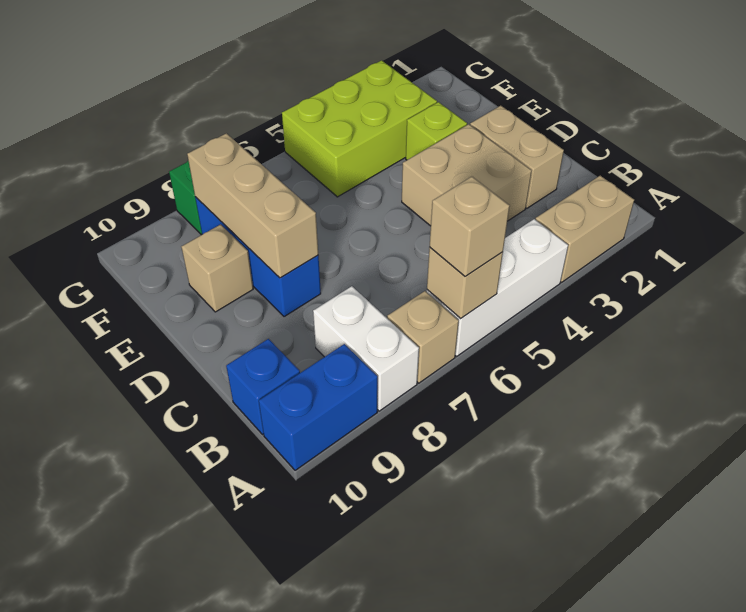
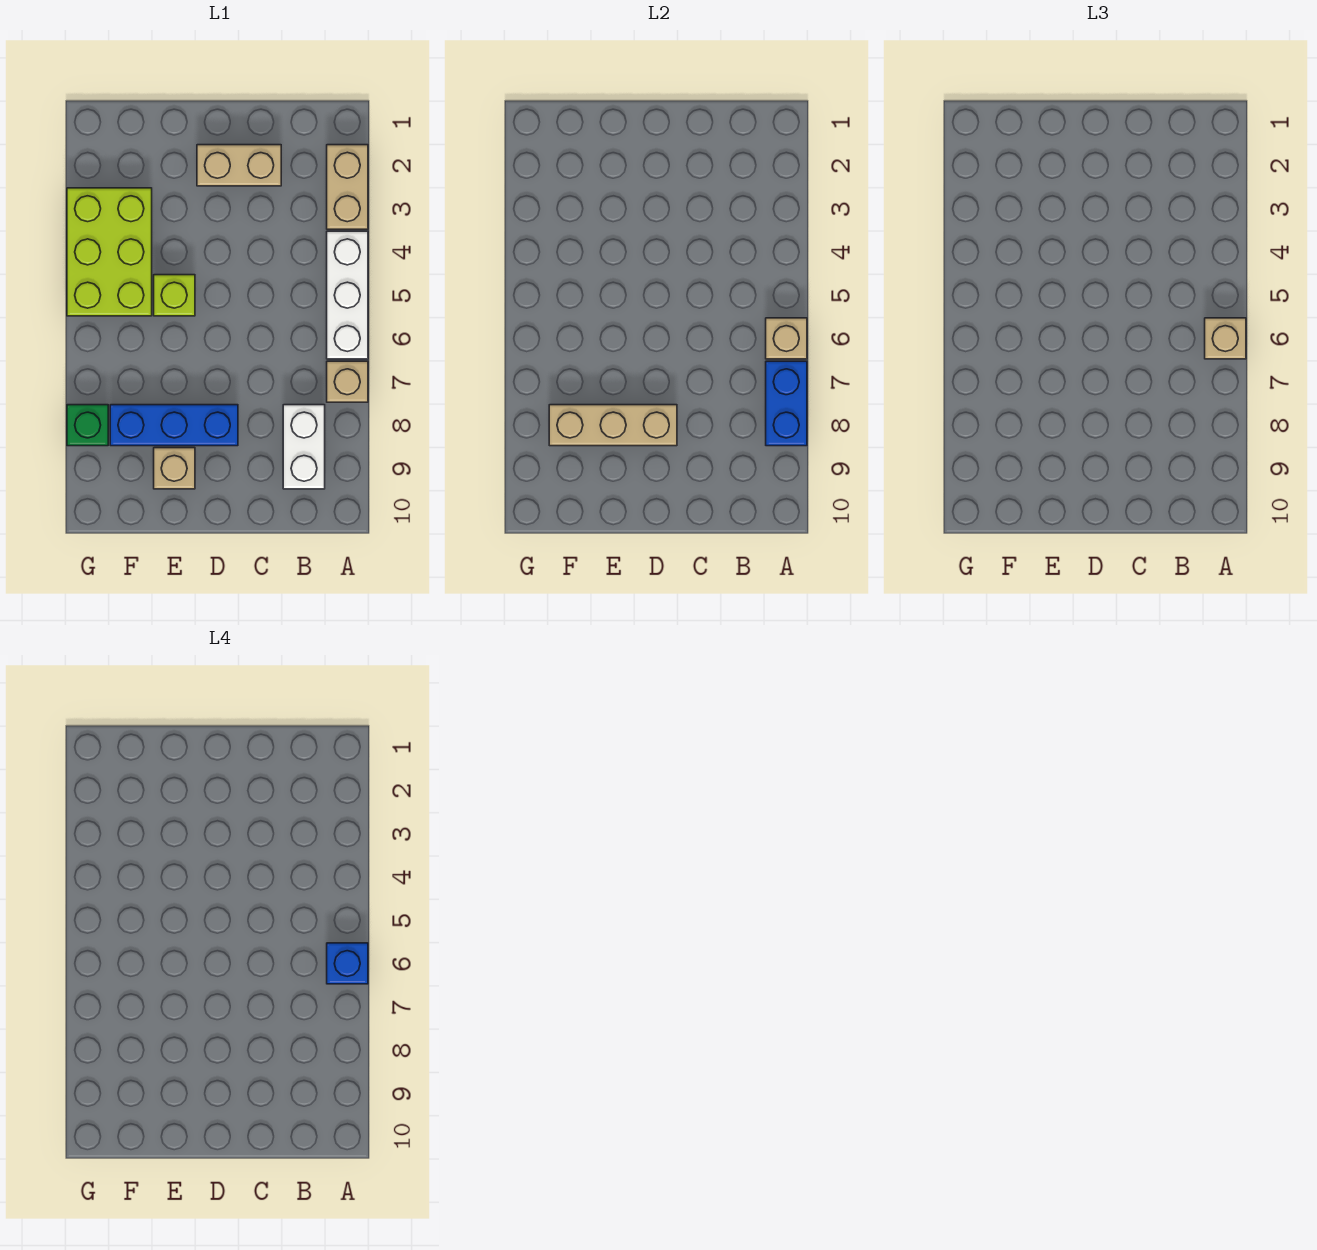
white brick A8:B8 level 1 -> white brick B8:B9 level 1
blue brick A9:A10 level 1 -> blue brick A7:A8 level 2
blue brick B10 level 1 -> blue brick A6 level 4
tan brick C3:D4 level 1 -> none
lime brick E3 level 1 -> lime brick E5 level 1

